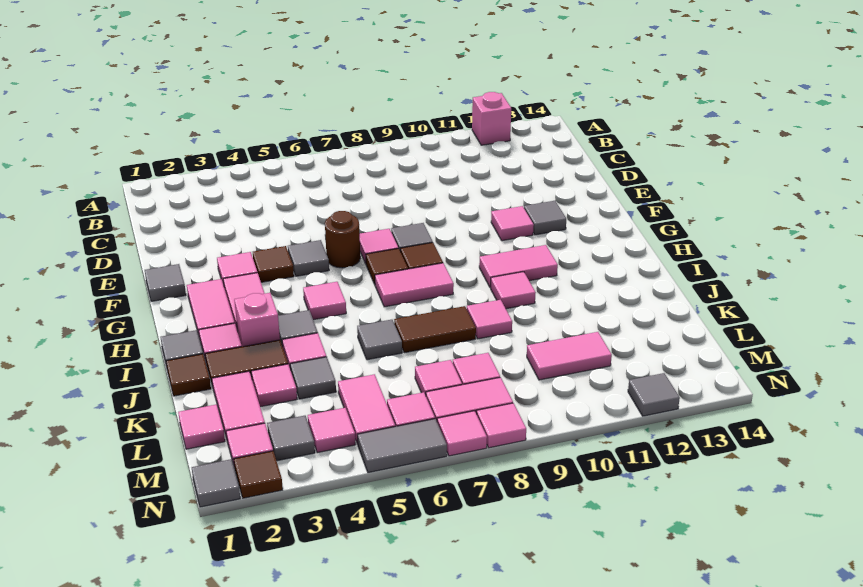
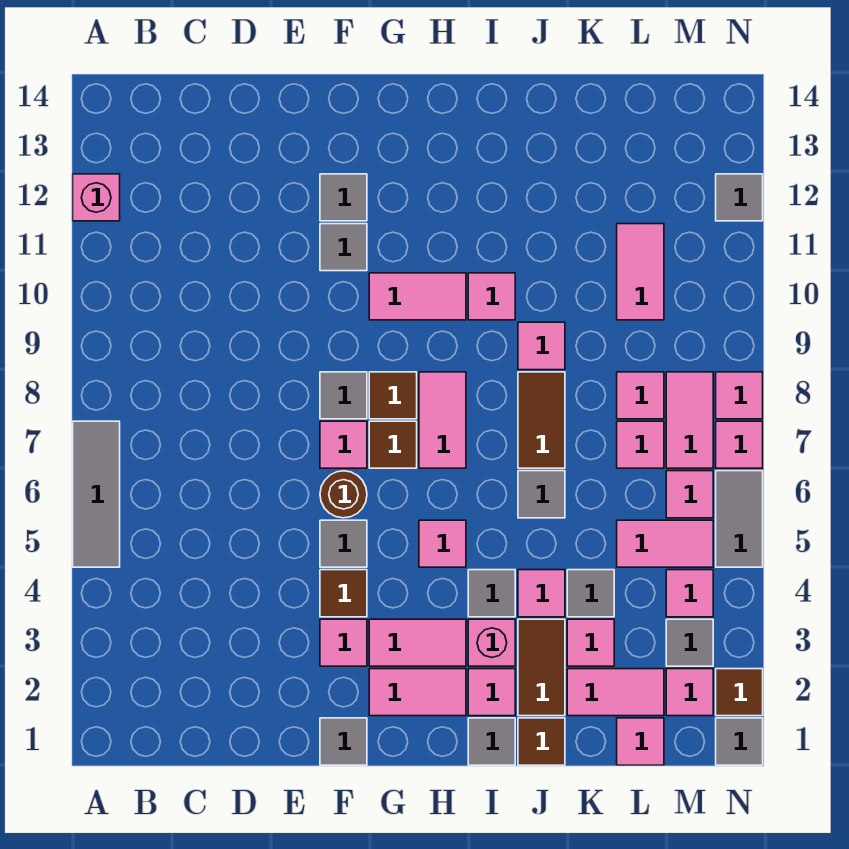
none -> grey tile A5:A7 level 1
pink tile F11 level 1 -> grey tile F11 level 1
pink tile H10:H11 level 1 -> pink tile G10:H10 level 1

